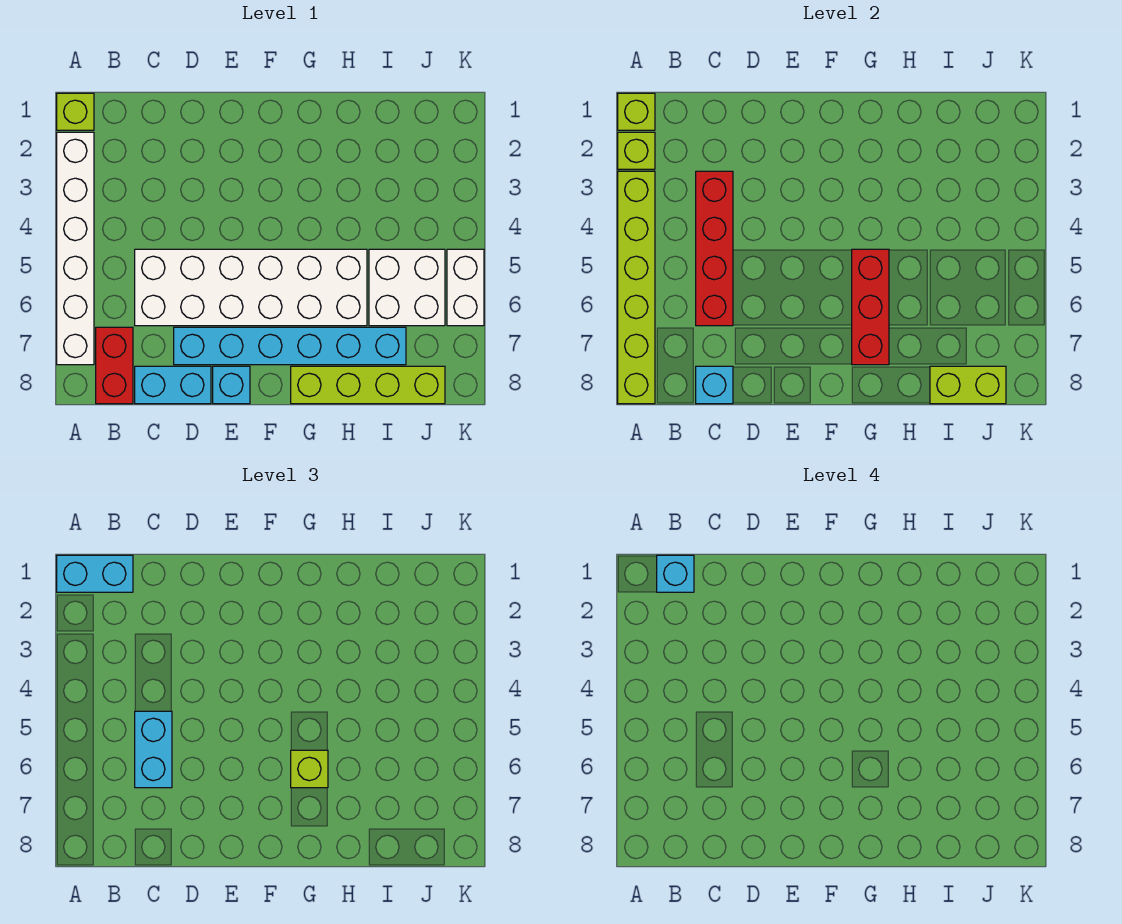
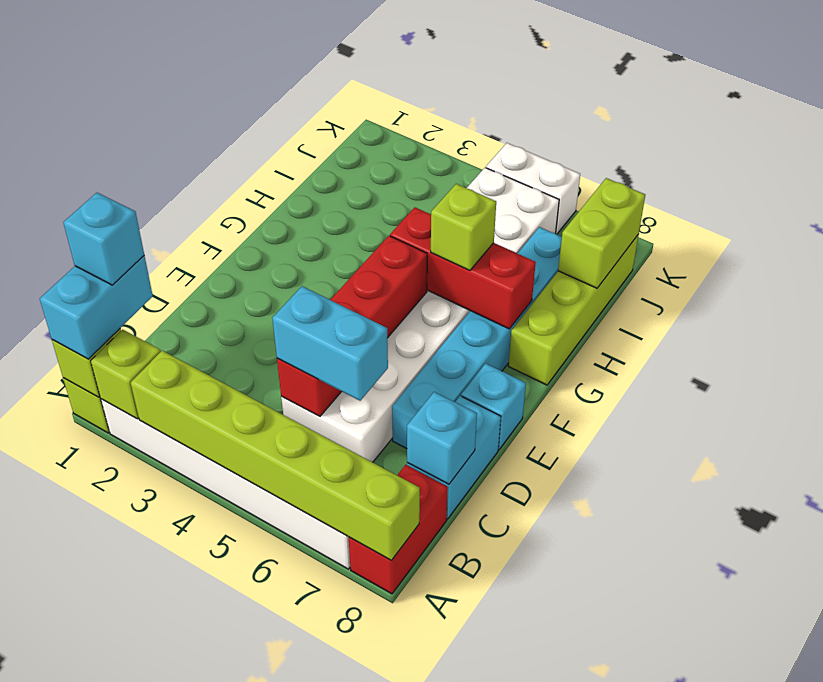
red brick B7:B8 level 1 -> red brick A8:B8 level 1
red brick C3:C6 level 2 -> red brick C5:F5 level 2

